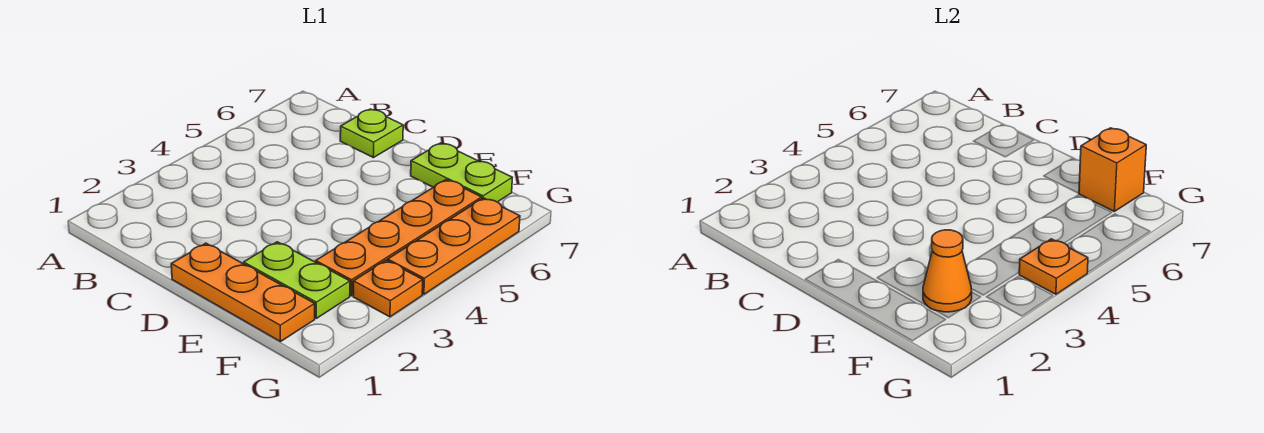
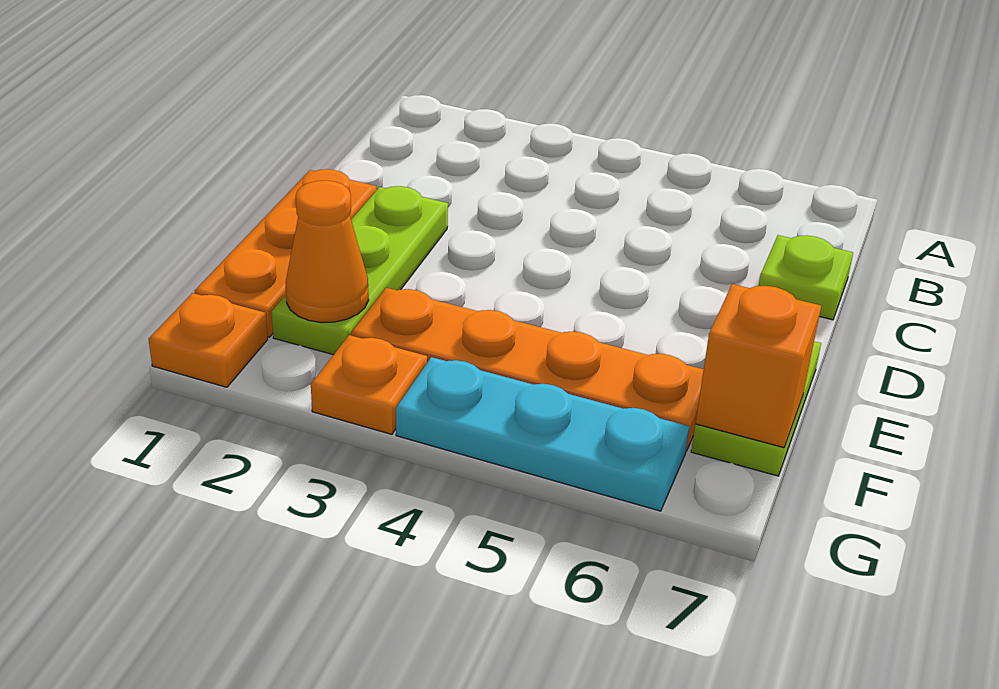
lime plate E2:F2 level 1 -> lime plate D2:F2 level 1
orange plate G4:G6 level 1 -> cyan plate G4:G6 level 1
orange plate G4 level 2 -> orange plate G1 level 1

